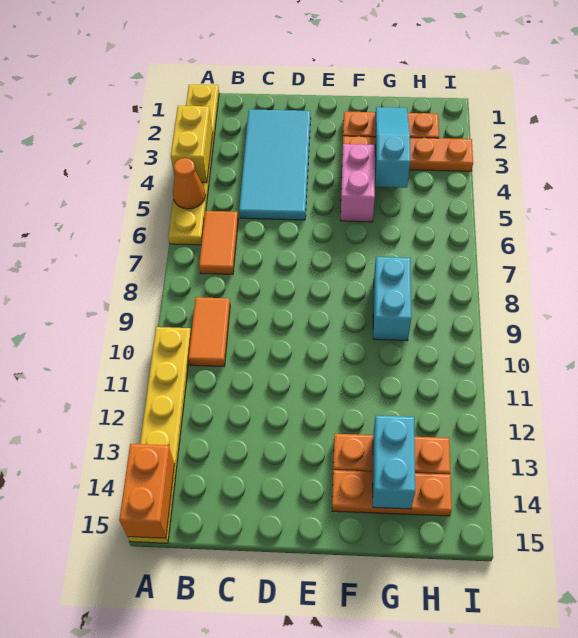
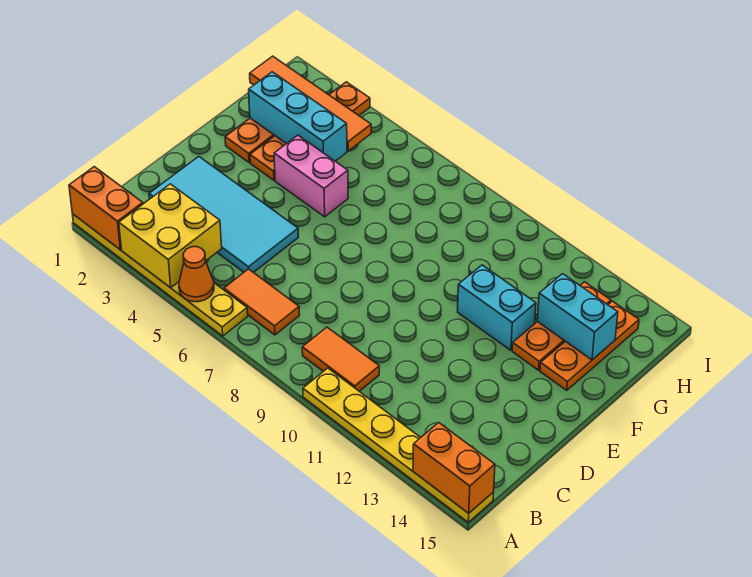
none -> orange brick A1:A2 level 2
yellow brick A3:A4 level 2 -> yellow brick A3:B4 level 2
cyan slope G2:G4 level 2 top 4 -> cyan brick G2:G4 level 2
cyan brick G8:G9 level 1 -> cyan brick F11:F12 level 1
none -> orange tile H1:H4 level 2

